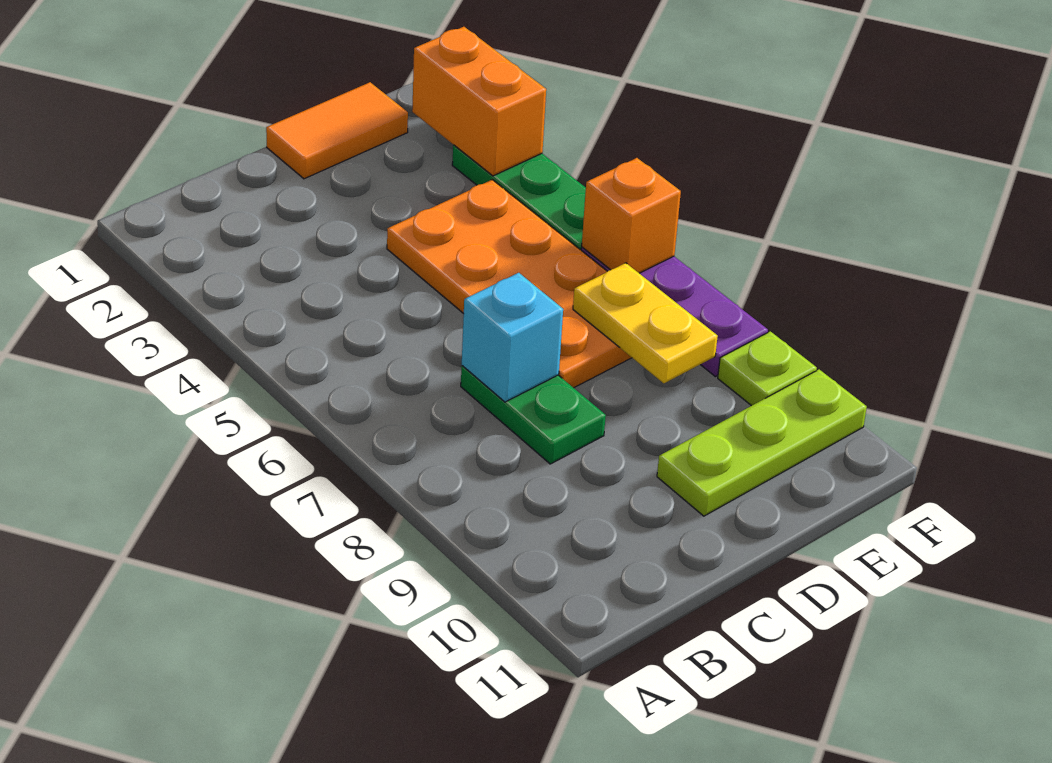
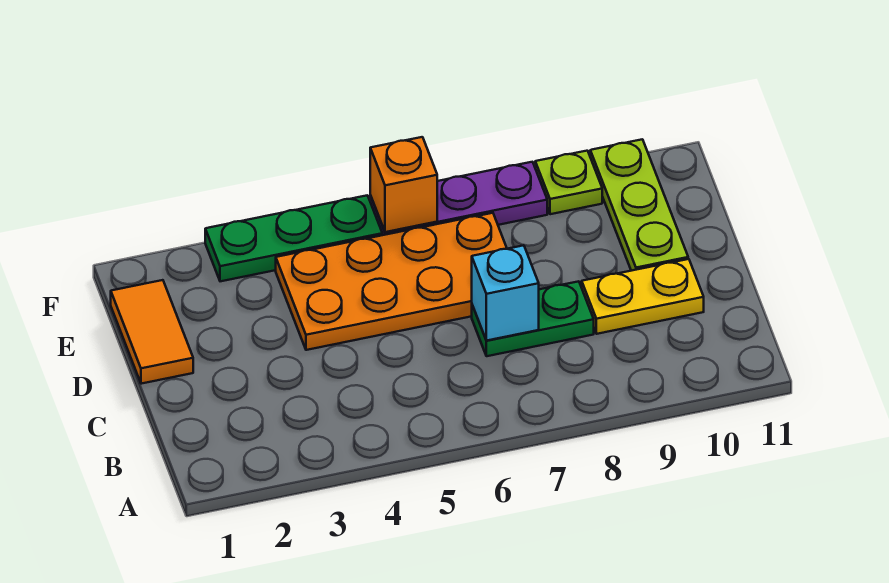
yellow plate E7:E8 level 2 -> yellow plate C9:C10 level 1
orange brick F2:F3 level 2 -> none

